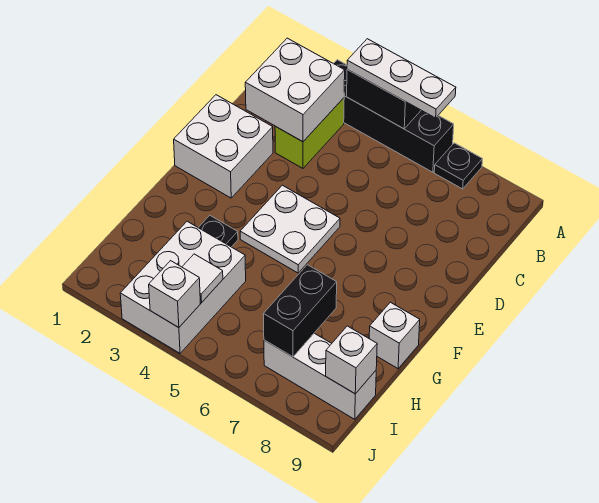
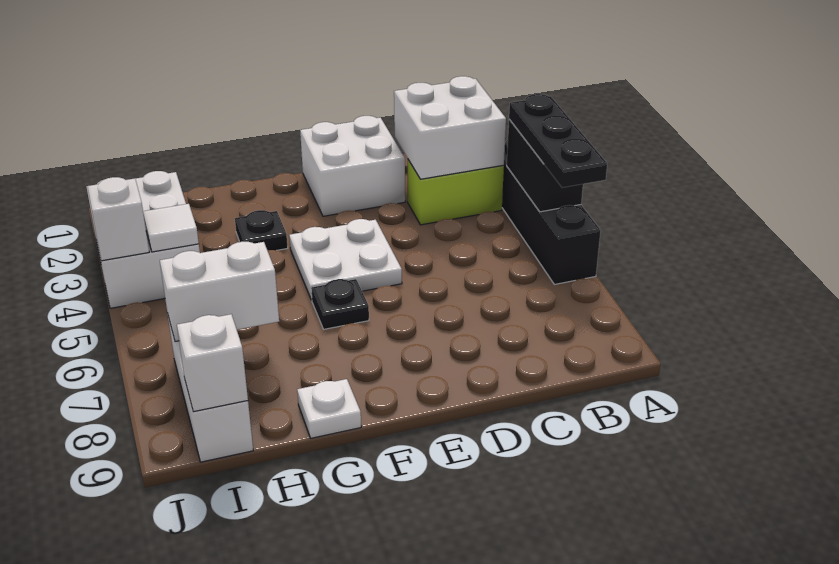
white plate A4:A6 level 3 -> black plate A4:A6 level 3
black plate A7 level 1 -> black plate F6 level 1
white brick G9 level 1 -> white plate G9 level 1
white brick H3:J4 level 1 -> white brick I2:J4 level 1
black brick H7:I7 level 2 -> white brick H7:I7 level 2

